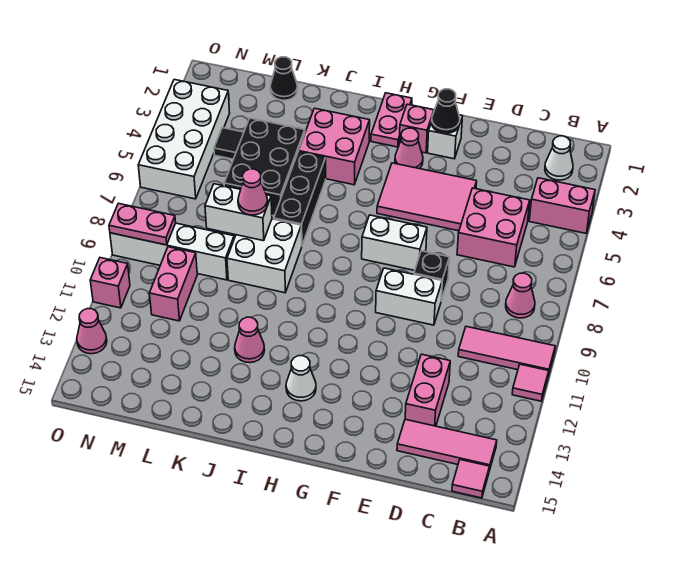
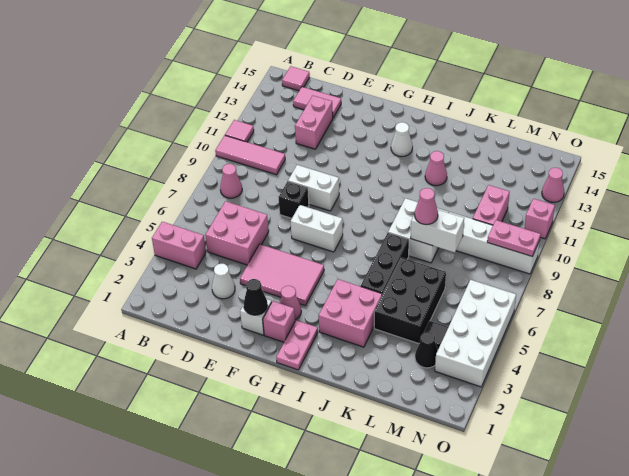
white cone B2 level 1 -> white cone D3 level 1
pink tile B14:D14 level 1 -> pink tile C14:D14 level 1
black cone L1 level 1 -> black cone M3 level 1

